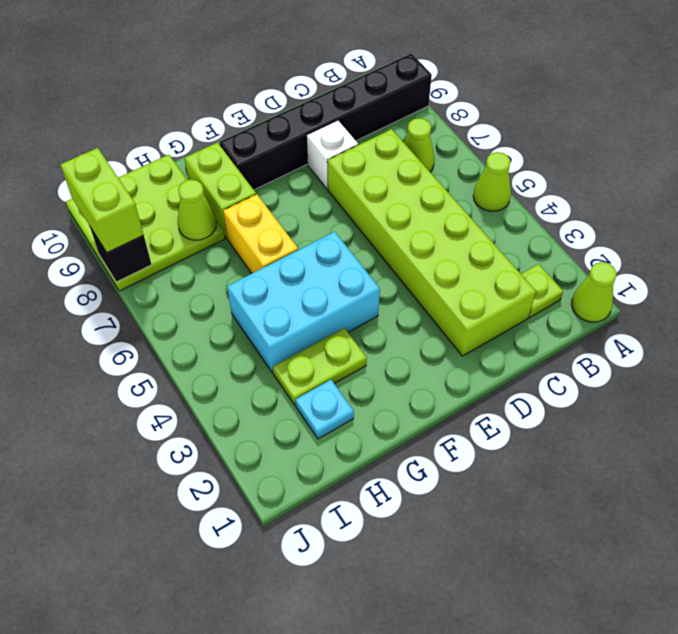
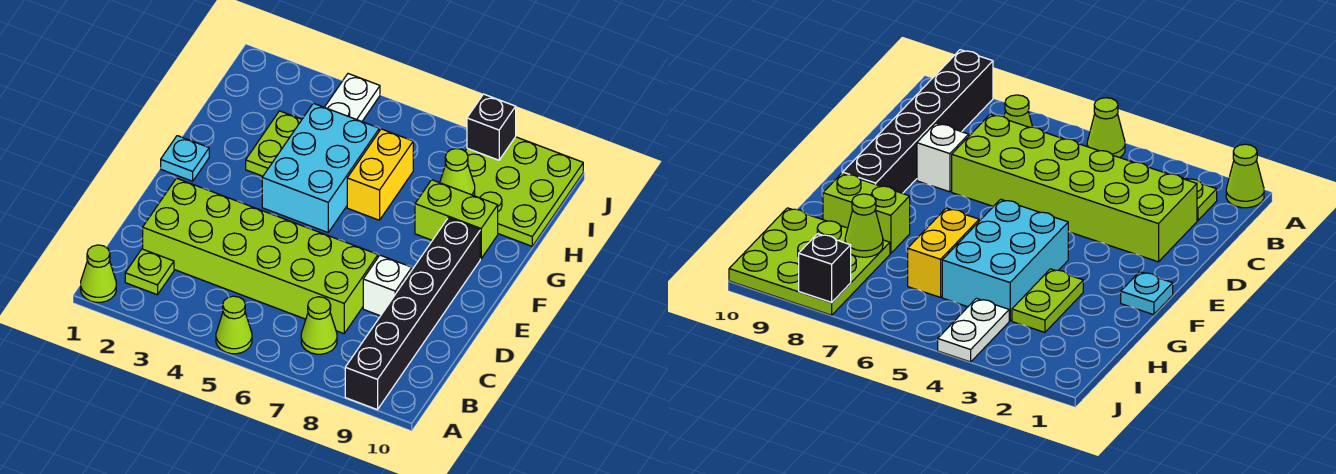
yellow brick G6:G7 level 1 -> yellow brick G6:H6 level 1
cyan plate H2 level 1 -> cyan plate F1 level 1
none -> white plate I4:J4 level 1
lime brick J8:J9 level 3 -> none

